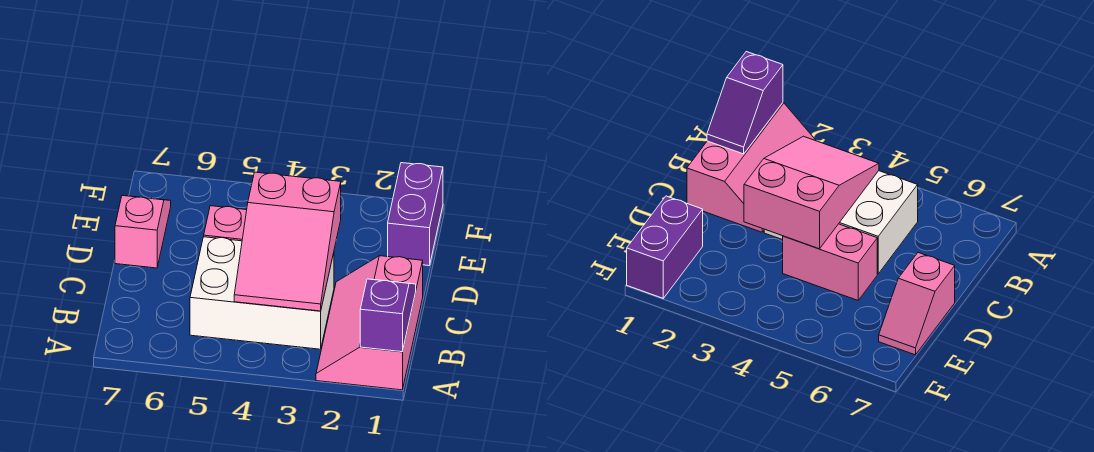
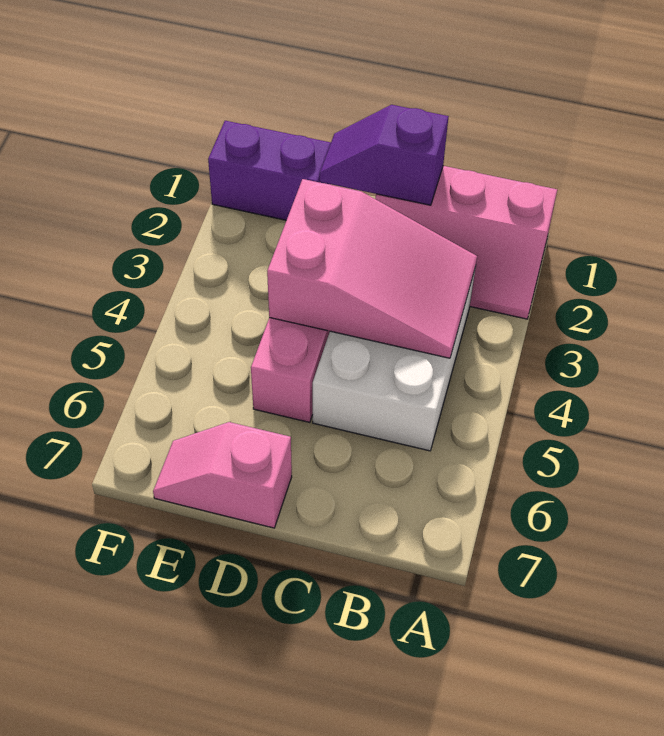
purple slope A1:B1 level 2 top A -> purple slope C1:D1 level 2 top C

